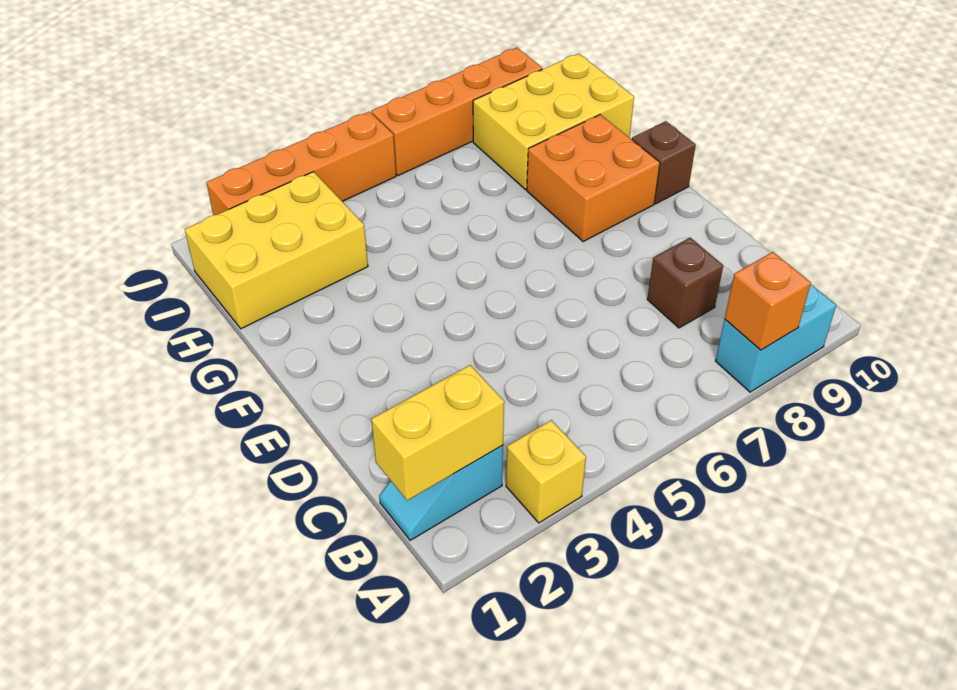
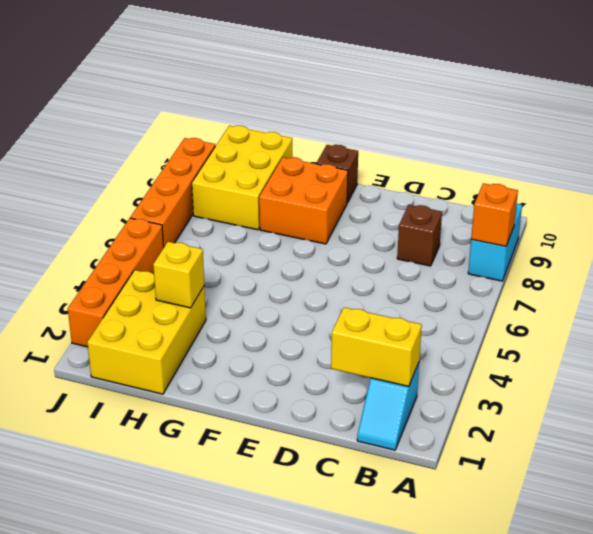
yellow brick A3 level 1 -> yellow brick H3 level 2
yellow brick B1:B2 level 2 -> yellow brick B2:C2 level 2

